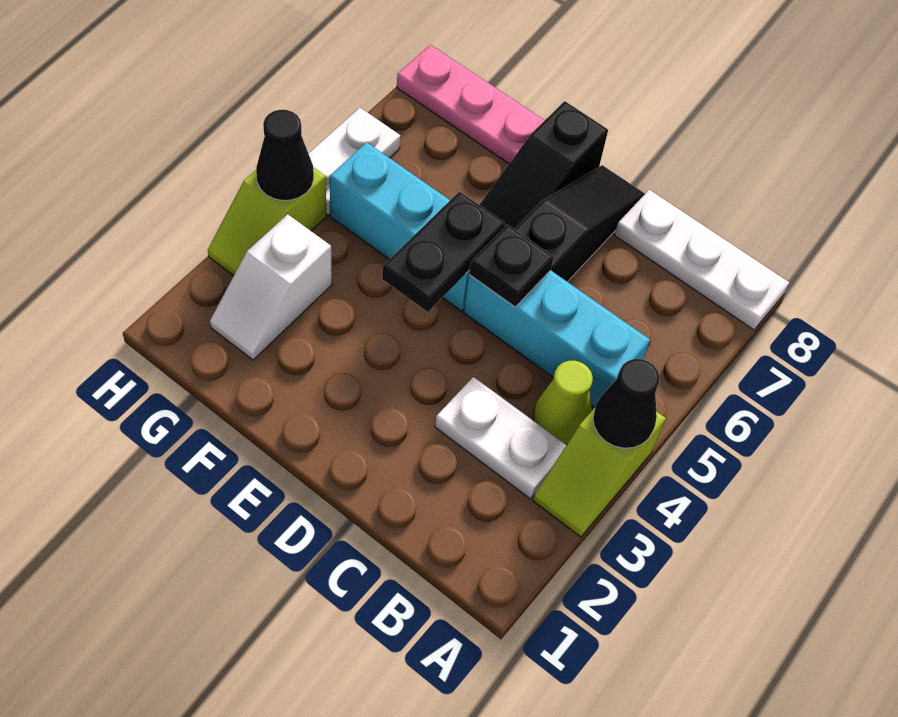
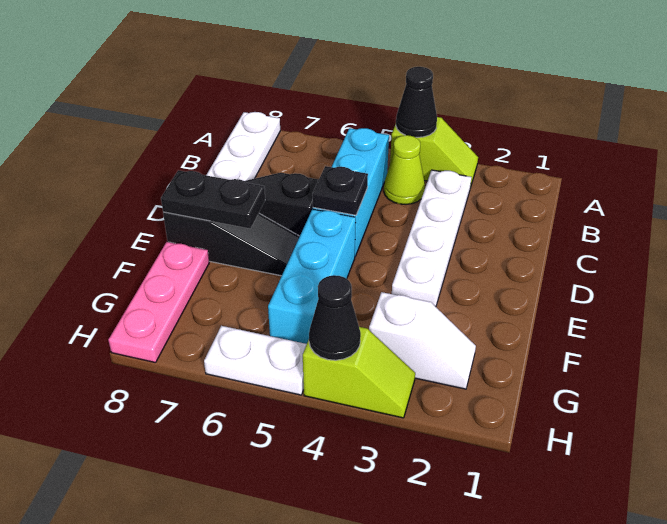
white plate B3:C3 level 1 -> white plate B3:E3 level 1
black plate E4:E5 level 2 -> black plate E7:E8 level 2

